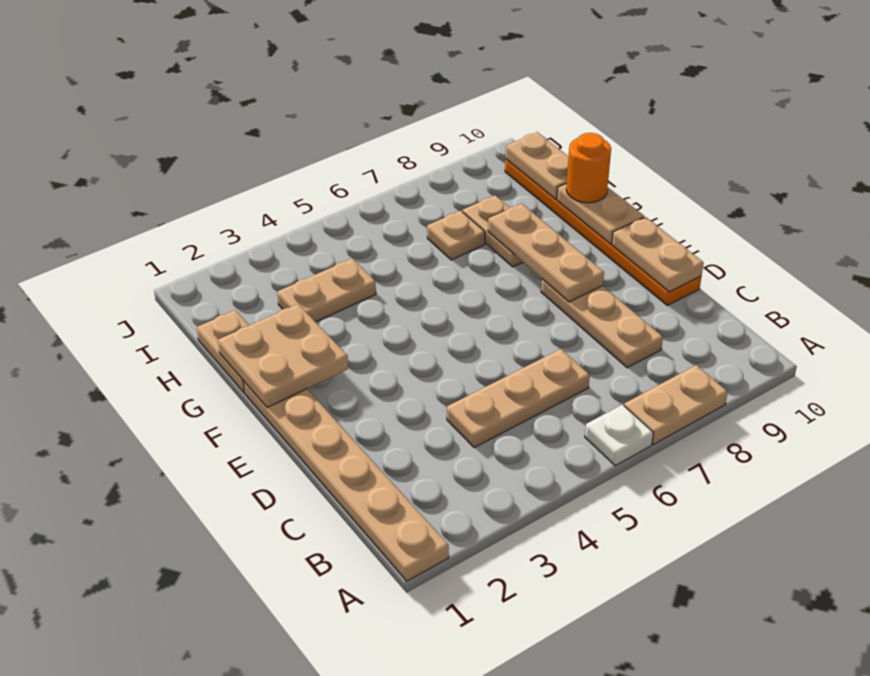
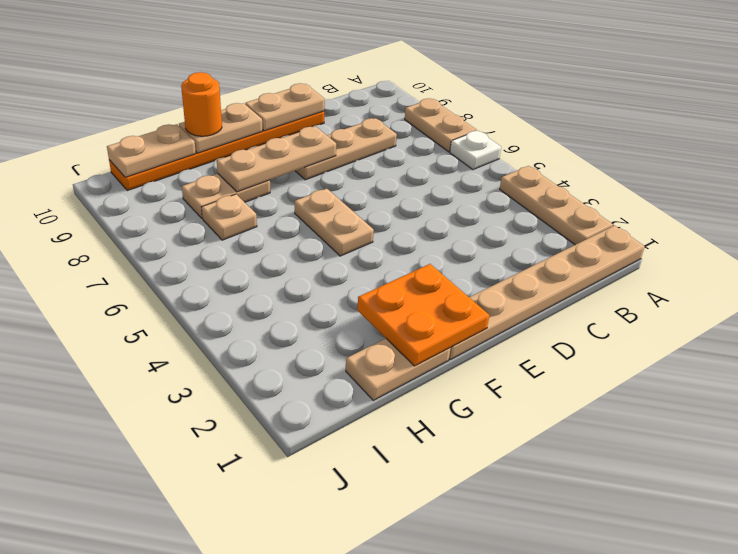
tan plate C4:C6 level 1 -> tan plate A2:A4 level 1
tan plate F1:G2 level 2 -> orange plate F1:G2 level 2
tan plate H3:H4 level 1 -> tan plate F5:F6 level 1

